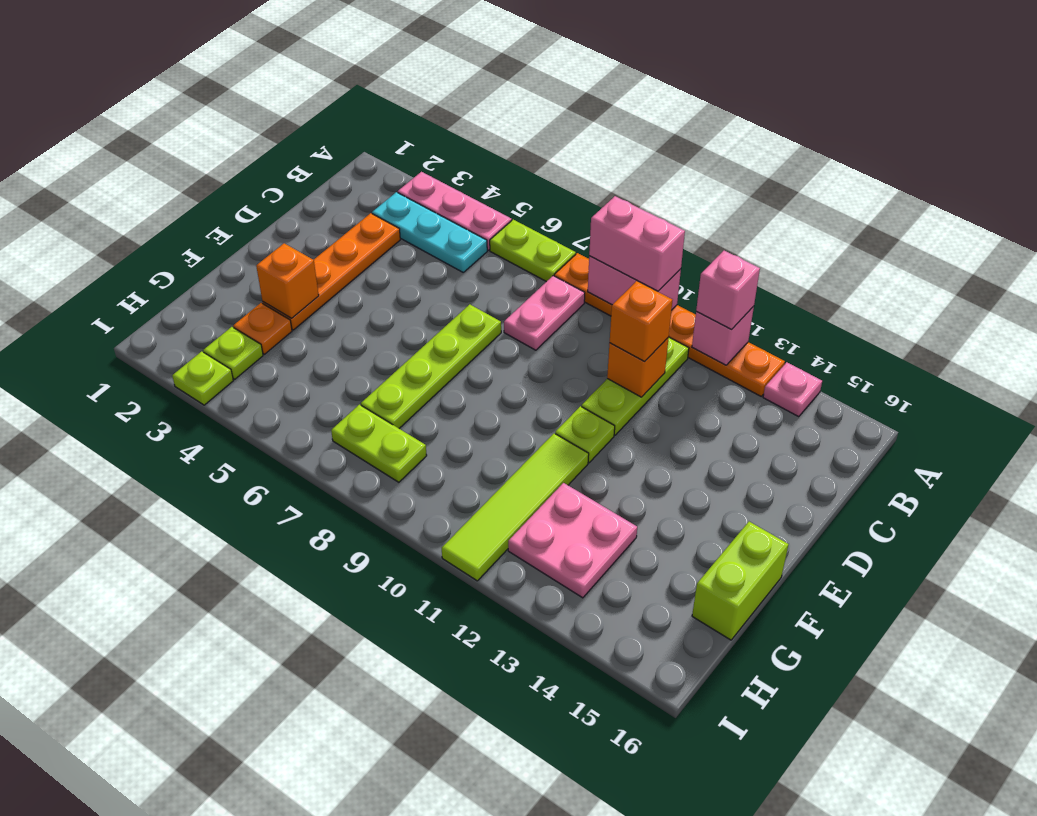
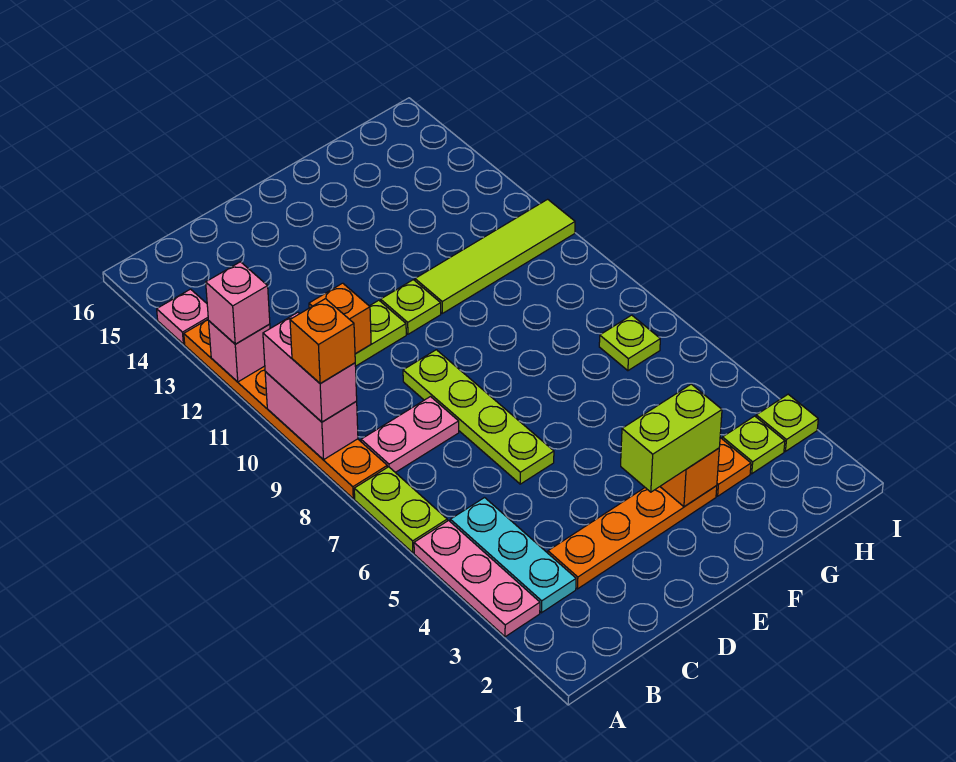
orange brick C11 level 3 -> orange brick A9 level 4
lime plate D7:G7 level 1 -> lime plate D6:D9 level 1
lime brick F16:G16 level 1 -> lime brick E3:F3 level 3
pink plate G12:H13 level 1 -> none
lime plate H7:H8 level 1 -> lime plate H7 level 1

